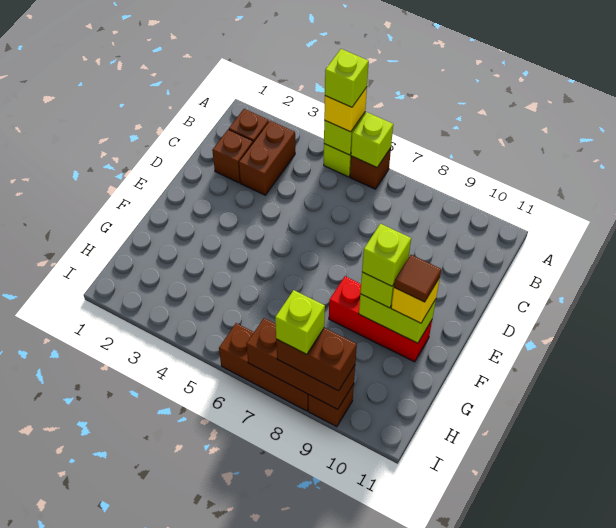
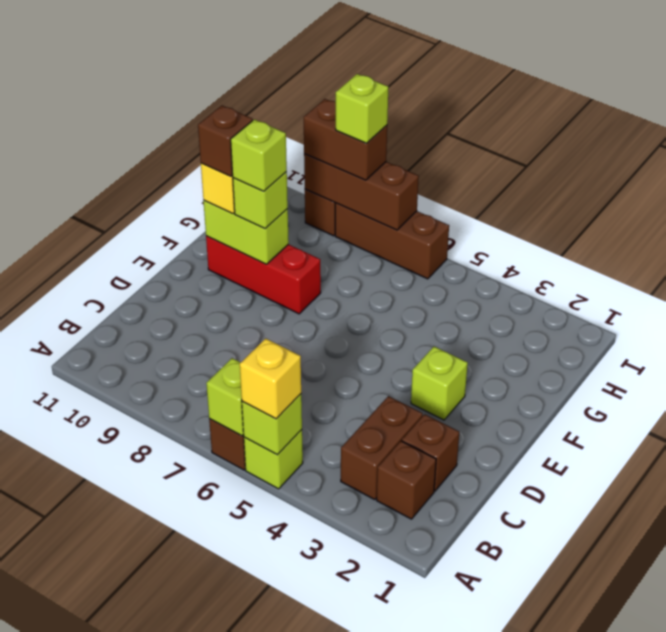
lime brick A5 level 4 -> lime brick E3 level 1
brown tile F10 level 4 -> brown brick F10 level 4

